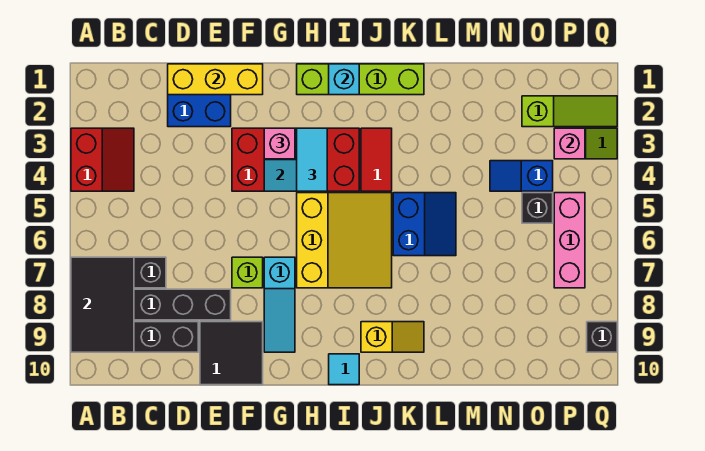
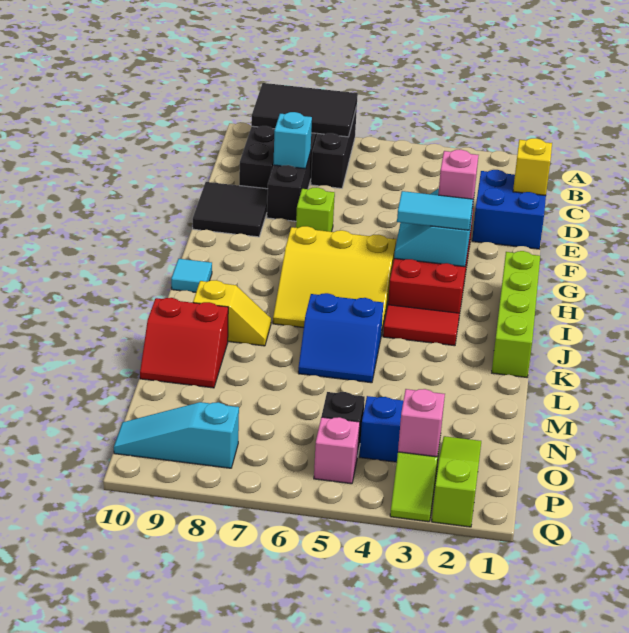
red slope A3:B4 level 1 top A -> red slope L9:M10 level 1 top L
yellow brick D1:F1 level 2 -> yellow brick D1 level 2
cyan slope G7:G9 level 1 top 7 -> cyan slope P8:P10 level 1 top 8
cyan brick I1 level 2 -> cyan brick D8 level 2
yellow slope J9:K9 level 1 top J -> yellow slope K8:K9 level 1 top 9
lime slope O2:Q2 level 1 top O -> lime slope O2:Q2 level 1 top Q
pink brick P5:P7 level 1 -> pink brick P5 level 1
black brick Q9 level 1 -> none

